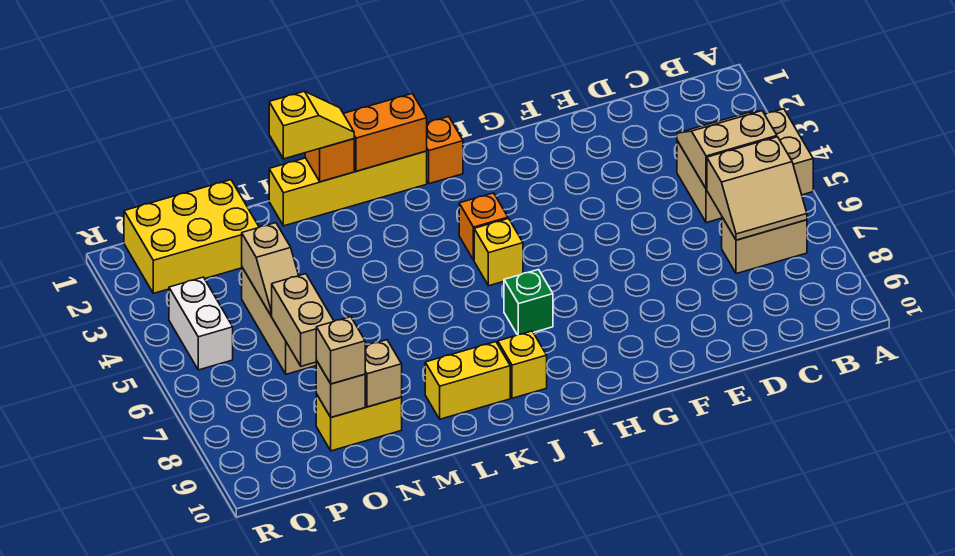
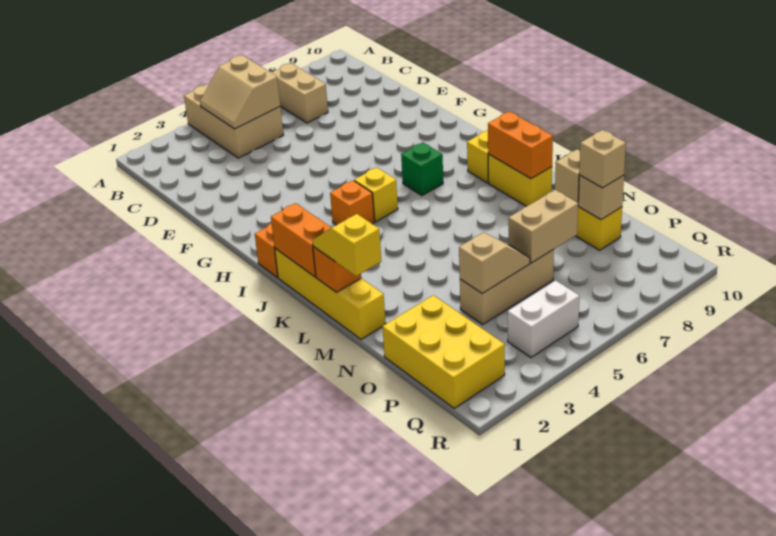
tan slope B6:C7 level 2 top 6 -> none
none -> orange brick K9:L9 level 2

